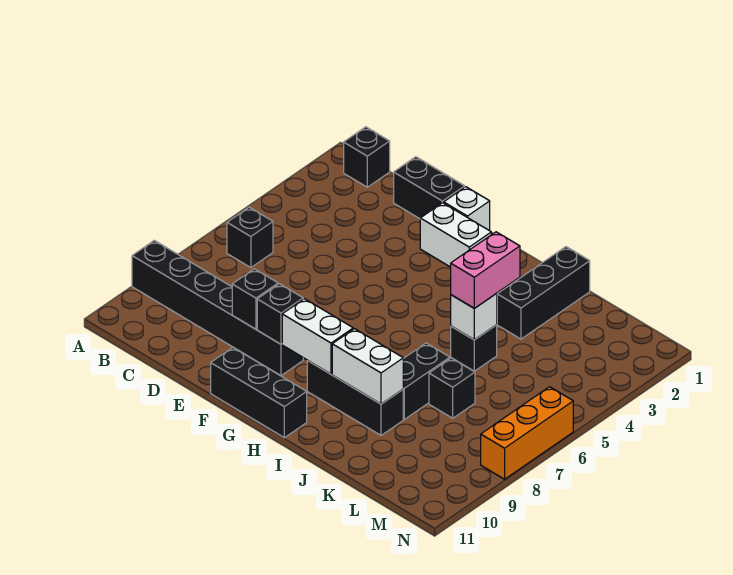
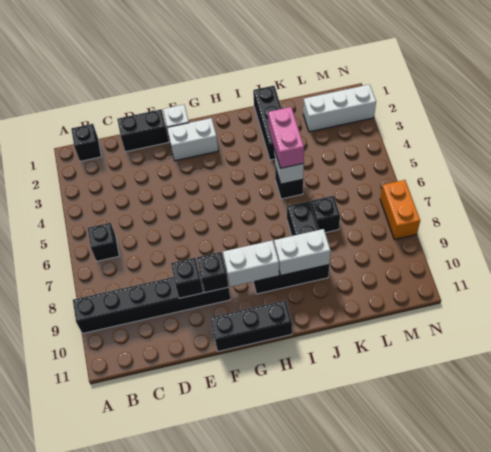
none -> white brick L2:N2 level 1
orange brick N6:N8 level 1 -> orange brick N7:N8 level 1

